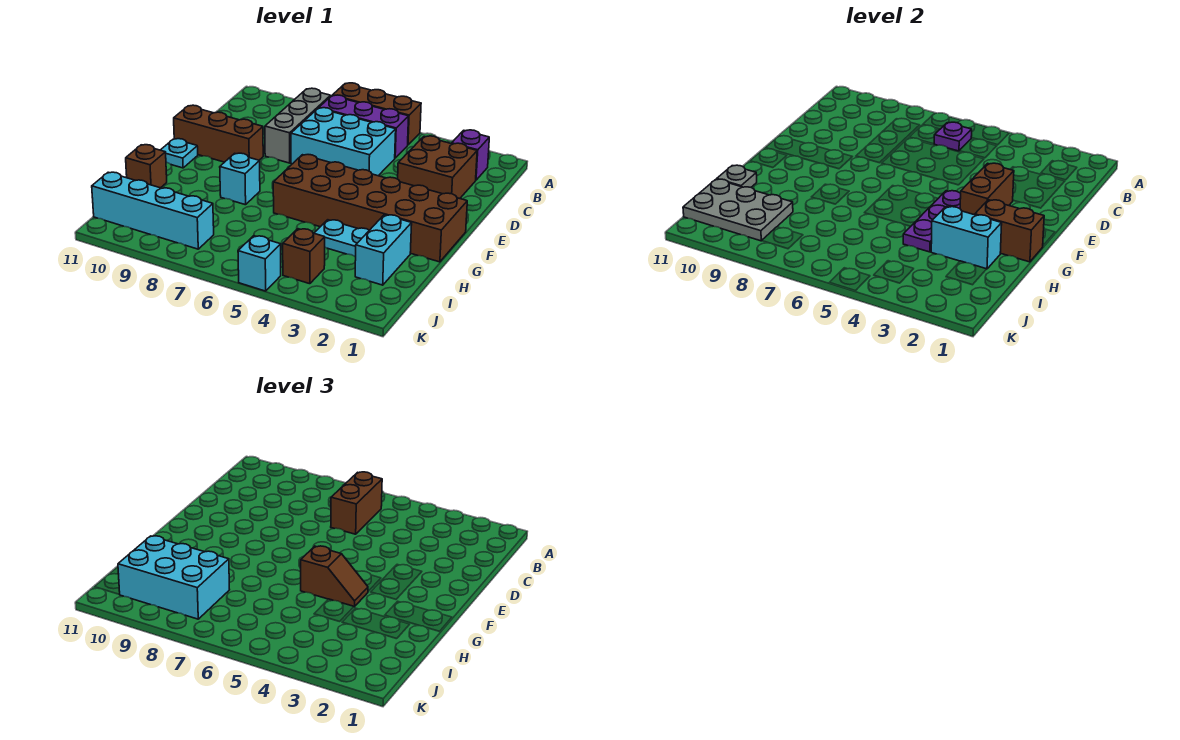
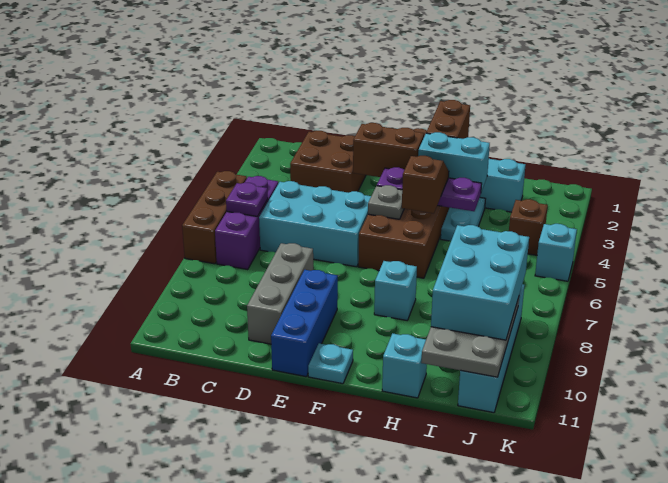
purple brick B2 level 1 -> none
brown brick B6:C6 level 3 -> none
grey brick B8:D8 level 1 -> grey brick D8:D10 level 1
cyan brick C5:D7 level 1 -> cyan brick C5:E6 level 1
brown brick E9:E11 level 1 -> blue brick E9:E11 level 1
cyan brick H2:H3 level 2 -> cyan brick G3:H3 level 2
brown brick H11 level 1 -> cyan brick H11 level 1
grey plate H11 level 2 -> grey plate F5 level 2

